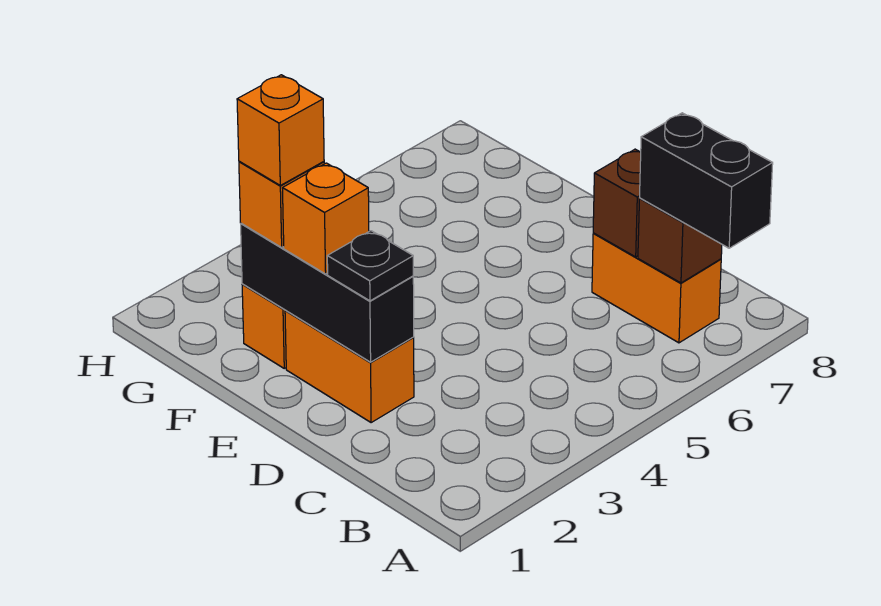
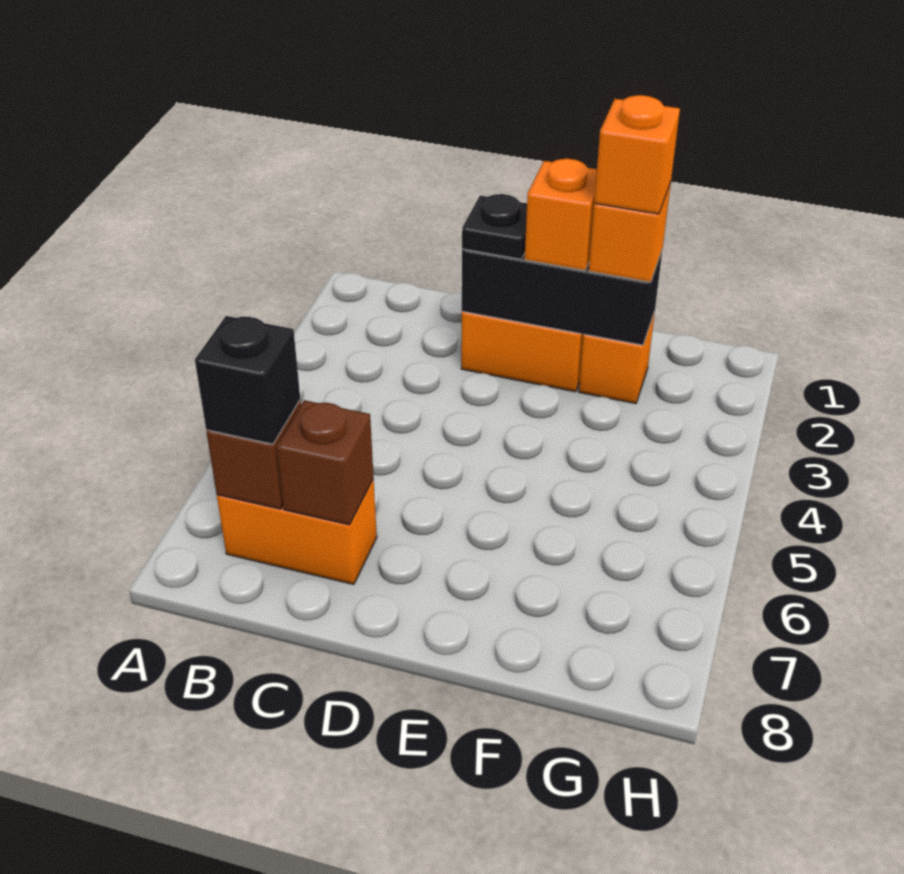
black brick A7:B7 level 3 -> black brick B7 level 3

